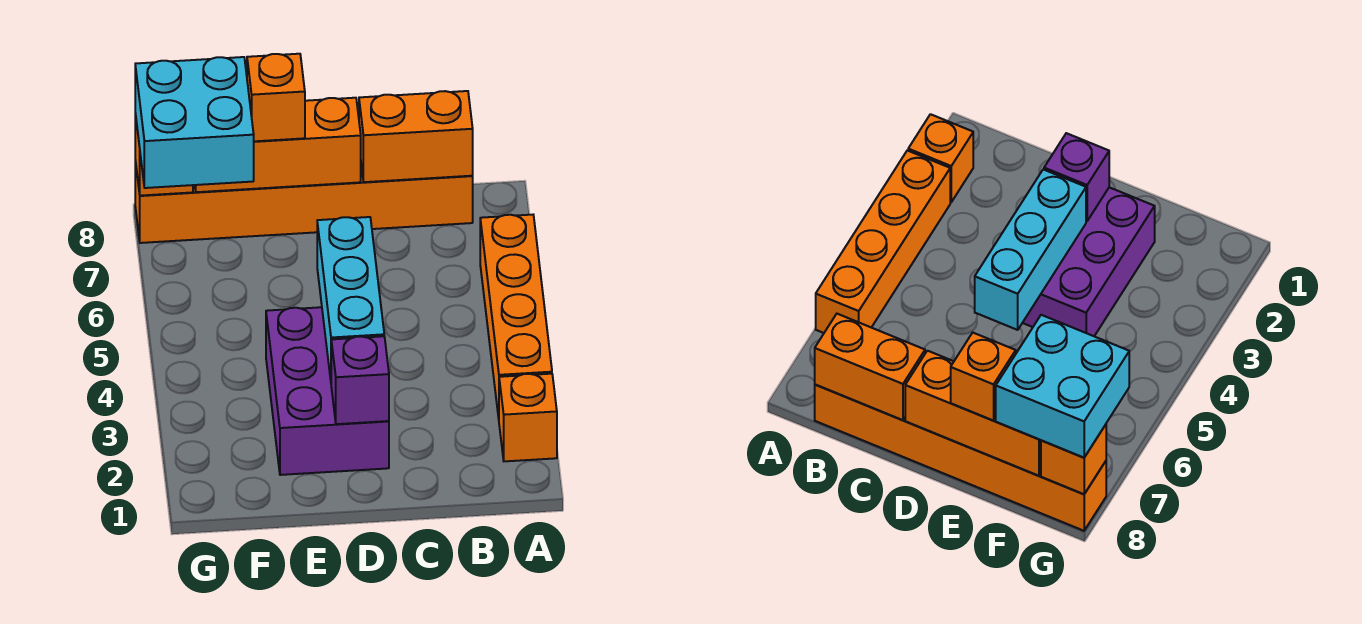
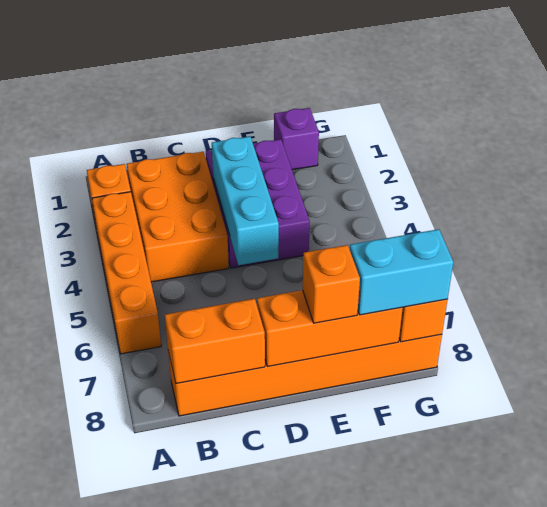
none -> orange brick B2:C4 level 1
purple brick D2 level 2 -> purple brick F1 level 1
cyan brick F7:G8 level 3 -> cyan brick F8:G8 level 3

